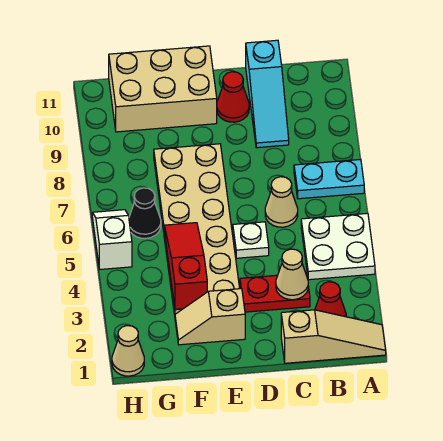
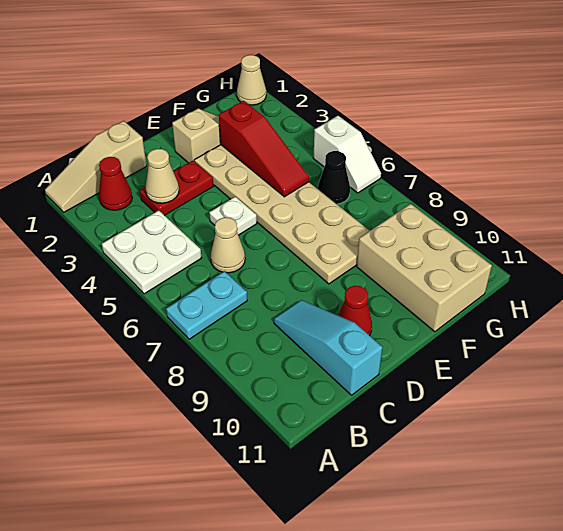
tan brick E10:G11 level 1 -> tan brick F9:G11 level 1

